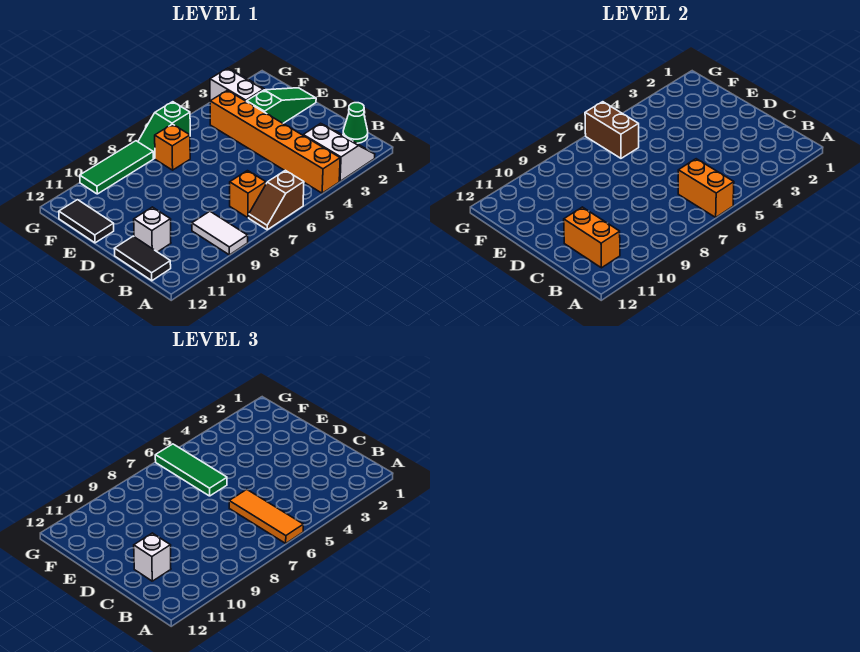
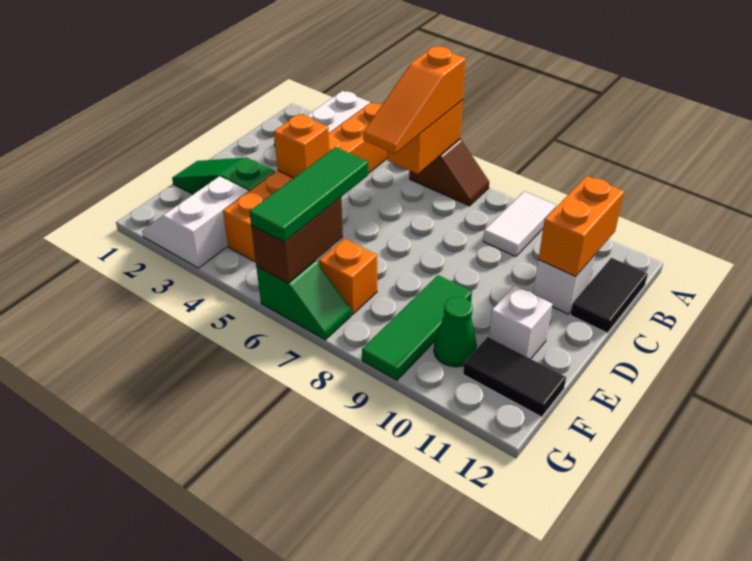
orange tile A6:C6 level 3 -> orange slope A6:C6 level 3 top A
green cone B1 level 1 -> green cone F10 level 1
orange brick B7 level 1 -> orange brick D4 level 2
white brick C11 level 3 -> white brick E11 level 1
black tile E12:F12 level 1 -> black tile F11:F12 level 1
green tile G8:G10 level 1 -> green tile E9:G9 level 1

